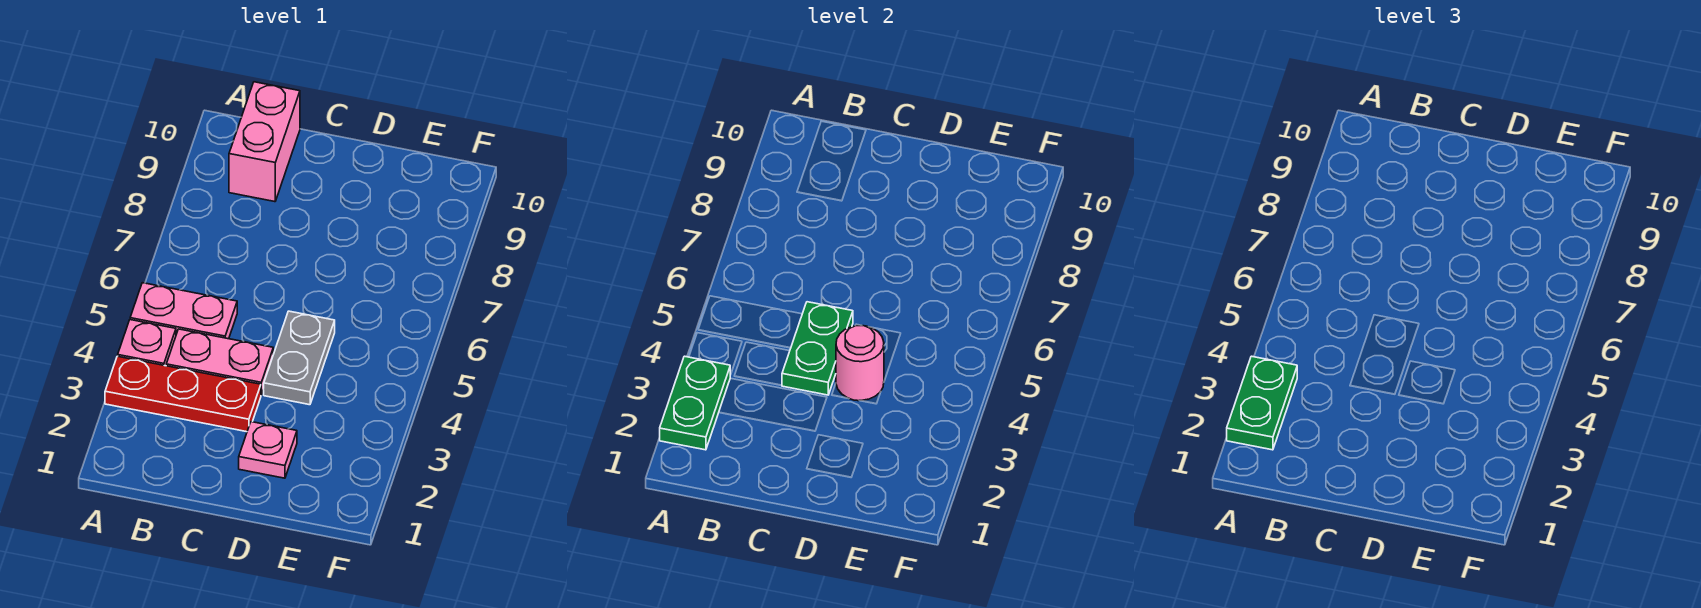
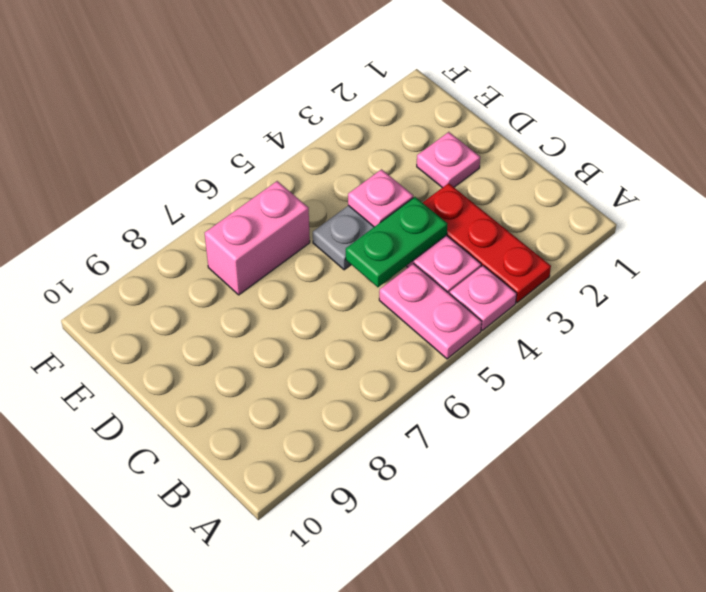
green plate A2:A3 level 2 -> none
green plate A2:A3 level 3 -> none
pink brick B9:B10 level 1 -> pink brick E6:E7 level 1
pink round brick D4 level 2 -> pink plate D4 level 2

